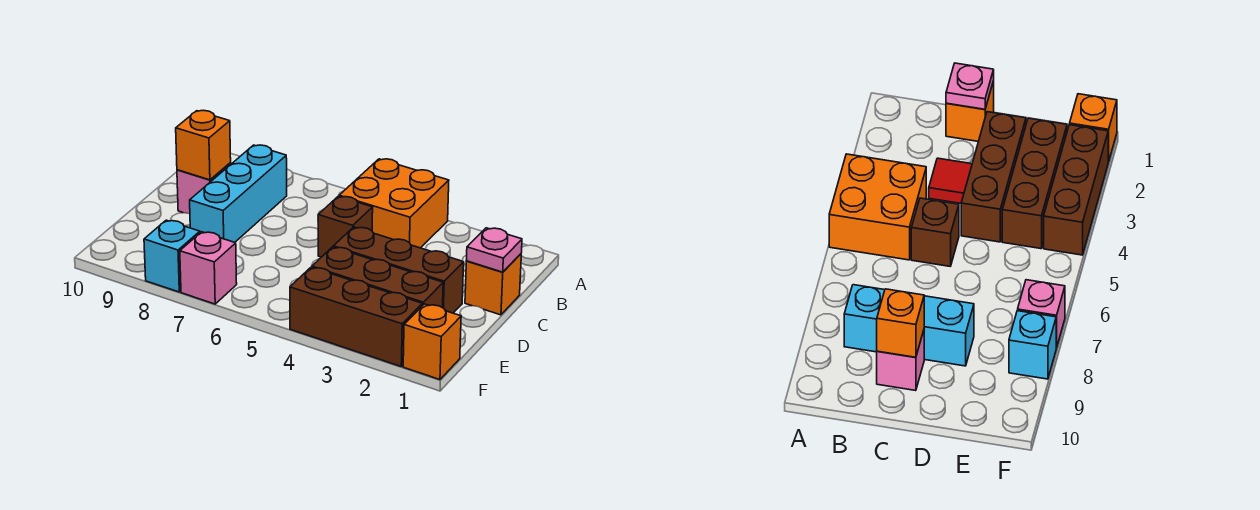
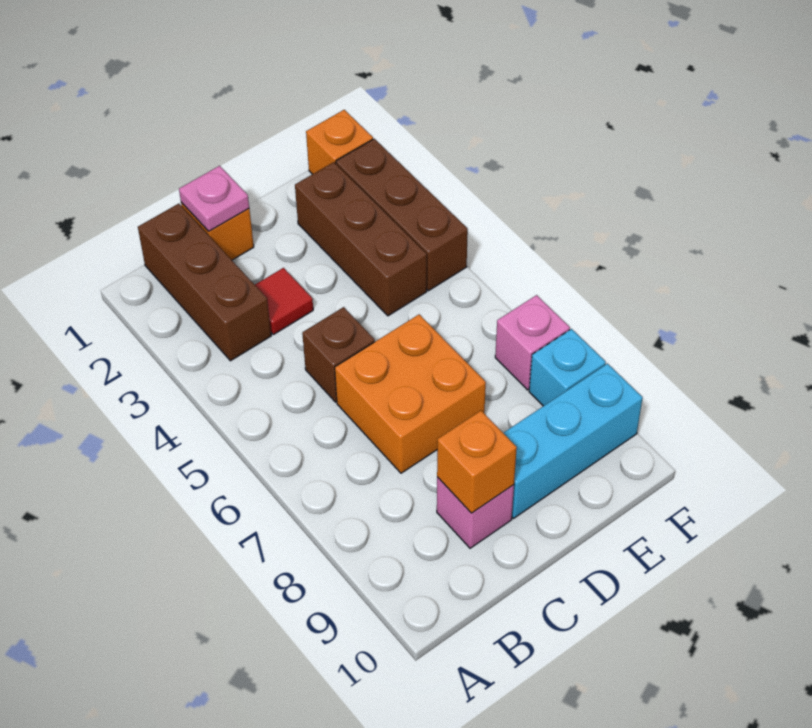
orange brick A4:B5 level 1 -> orange brick C6:D7 level 1
cyan brick B8:D8 level 1 -> cyan brick D9:F9 level 1
brown brick D2:D4 level 1 -> brown brick B1:B3 level 1

